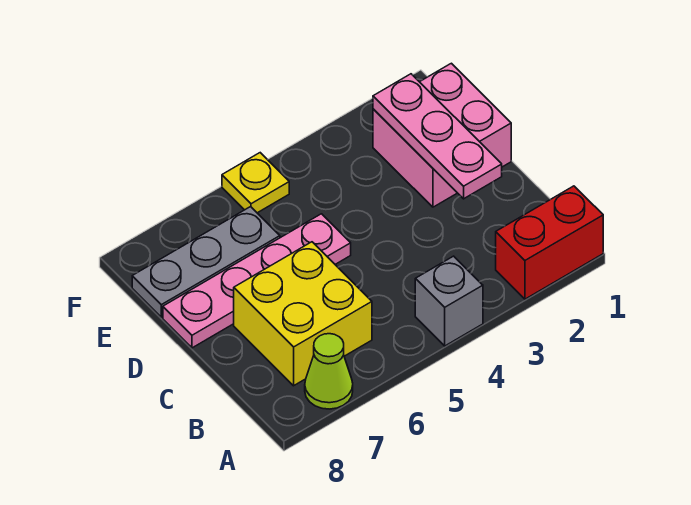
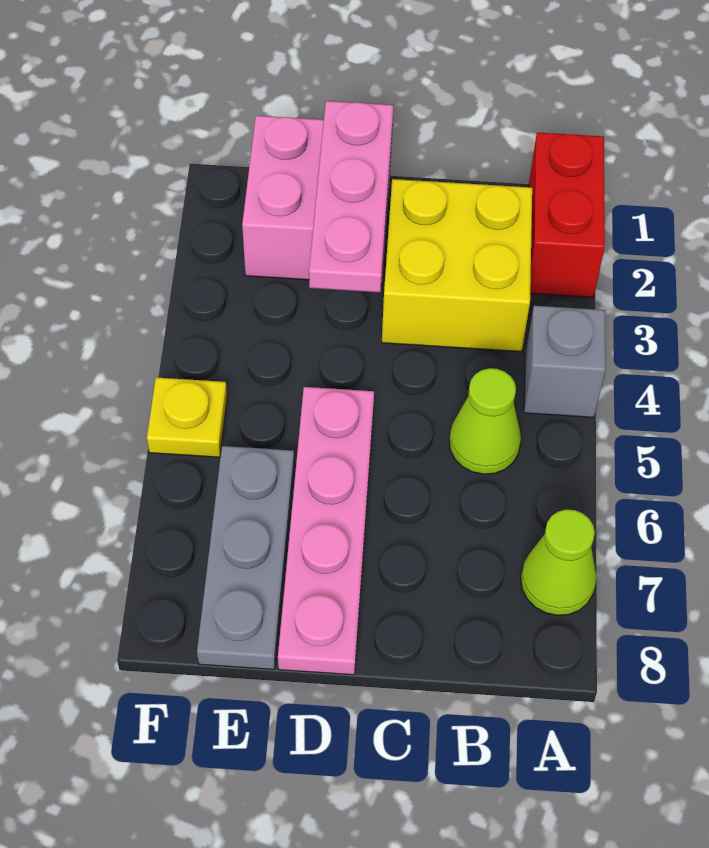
none -> lime cone B5 level 1
yellow brick B6:C7 level 1 -> yellow brick B2:C3 level 1
pink plate C2:E2 level 2 -> pink plate D1:D3 level 2

